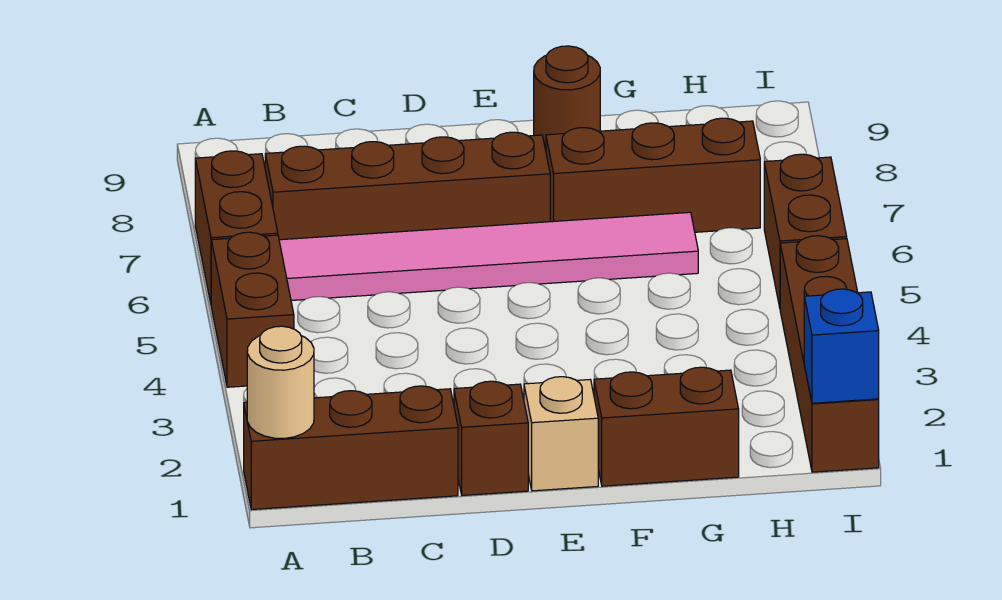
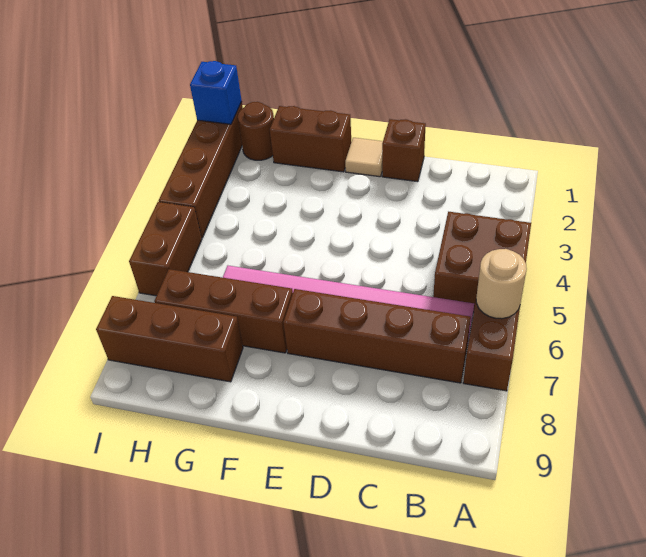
brown brick A1:C1 level 1 -> brown brick G8:I8 level 1
tan round brick A1 level 2 -> tan round brick A6 level 2
brown brick A4:A5 level 1 -> brown brick A4:B5 level 1
tan brick E1 level 1 -> tan tile E1 level 1
brown round brick F9 level 1 -> brown round brick H1 level 1

